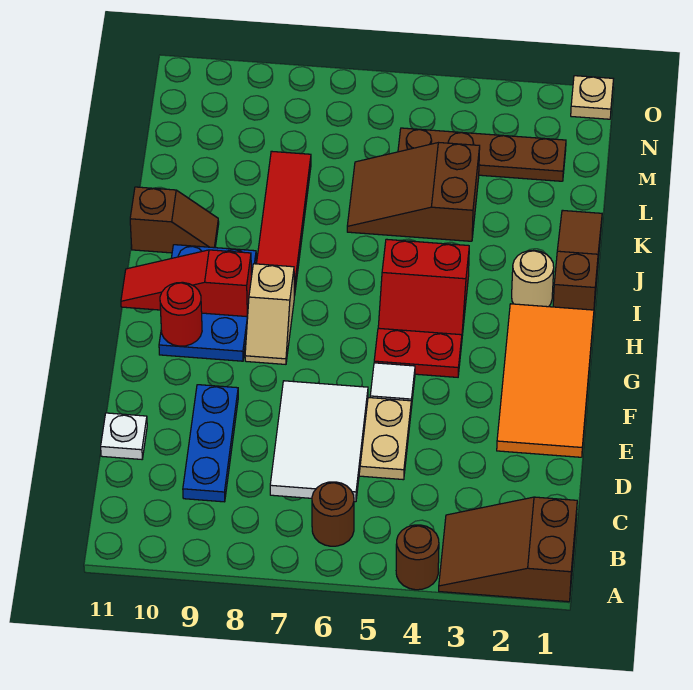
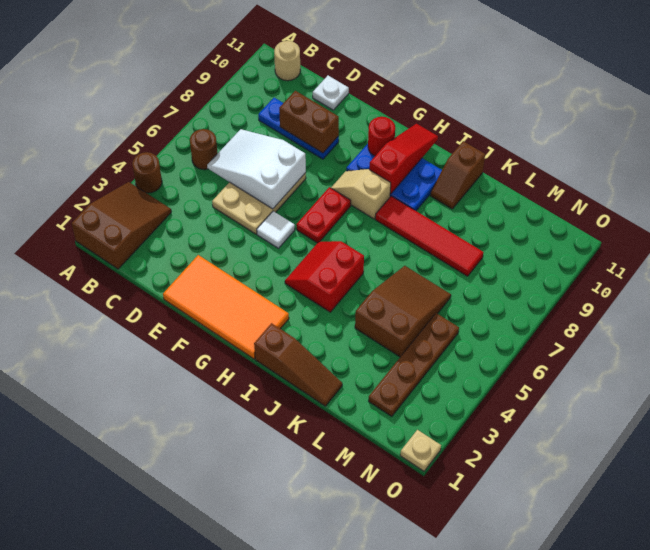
white tile C6:E7 level 2 -> white slope C6:E7 level 2 top E
none -> brown brick D9:E9 level 2
red plate G4:G5 level 1 -> red plate G6:G7 level 1
tan round brick I2 level 1 -> tan round brick B11 level 1

